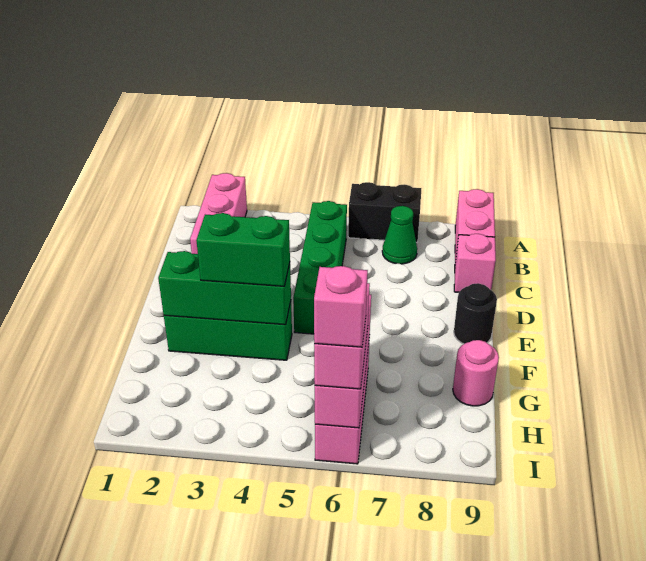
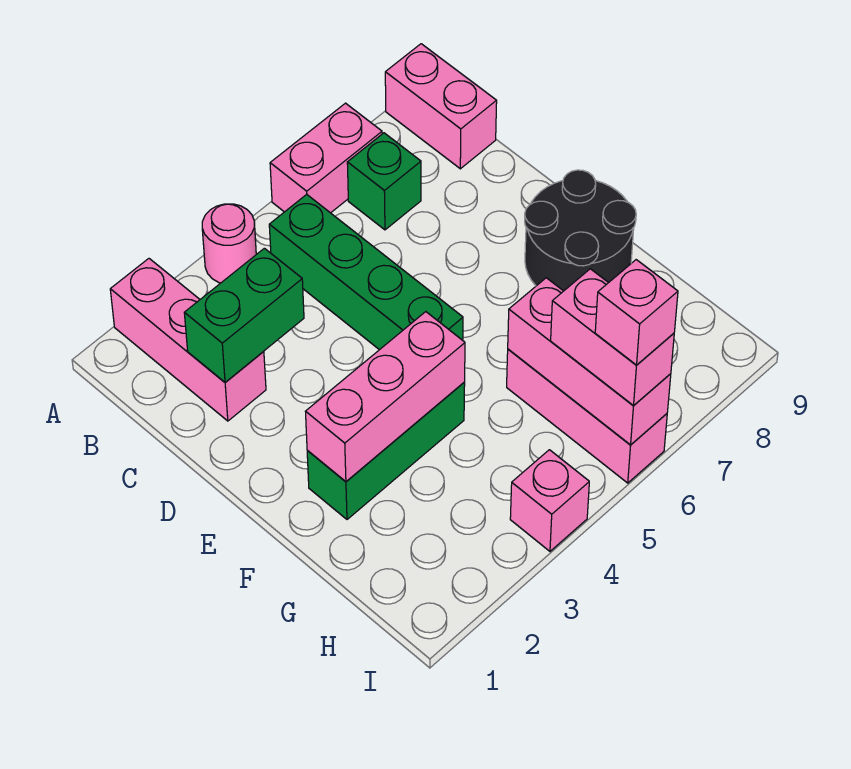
black brick A6:A7 level 1 -> pink brick A6:A7 level 1
green cone B7 level 1 -> green brick B7 level 1
pink brick C9 level 1 -> pink brick I4 level 1
black round brick E9 level 1 -> black round brick E8:F9 level 1
green brick F2:F4 level 2 -> pink brick F2:F4 level 2
green brick F3:F4 level 3 -> green brick C2:C3 level 2
pink round brick G9 level 1 -> pink round brick A4 level 1

